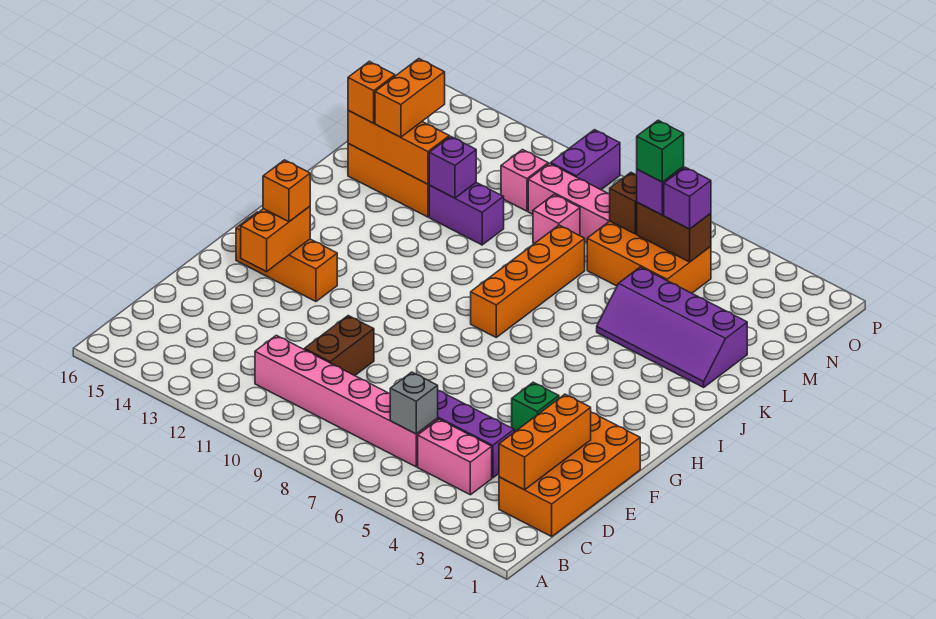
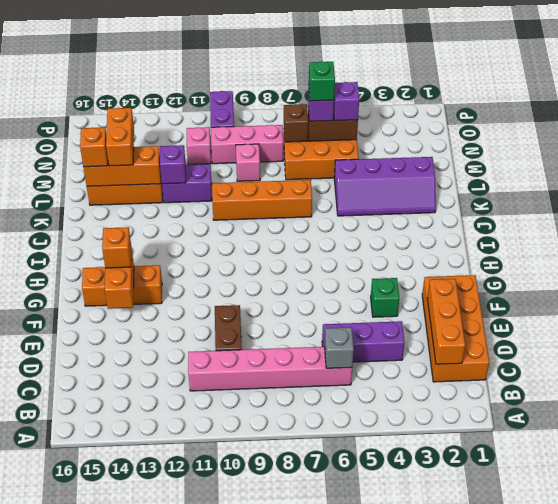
pink brick C4:C5 level 1 -> none
orange brick I8:L8 level 1 -> orange brick K7:K10 level 1

